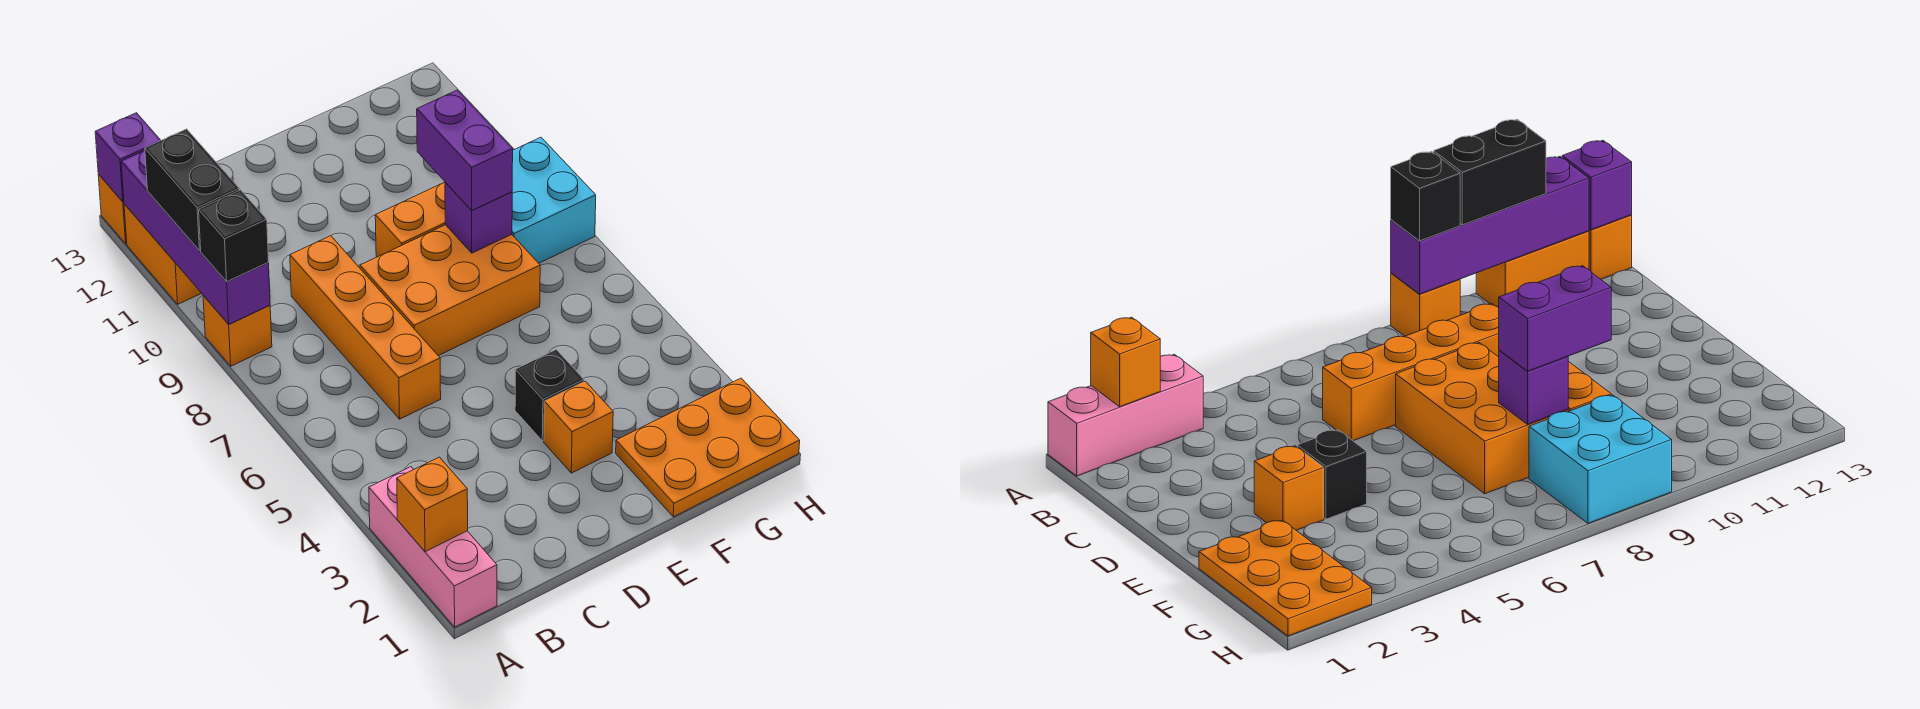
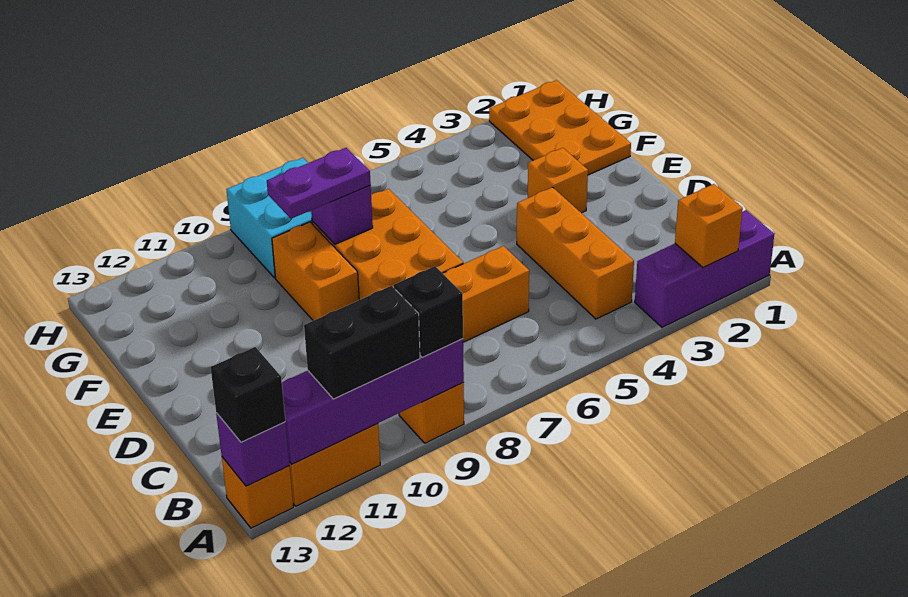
pink brick A1:A3 level 1 -> purple brick A1:A3 level 1
none -> orange brick B4:D4 level 1
black brick E4 level 1 -> black brick A13 level 3
purple brick F8:F9 level 3 -> purple plate F8:F9 level 3

